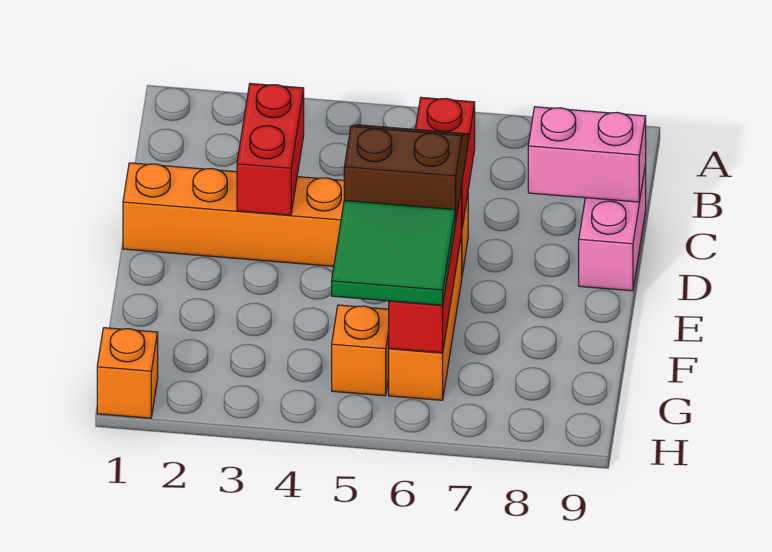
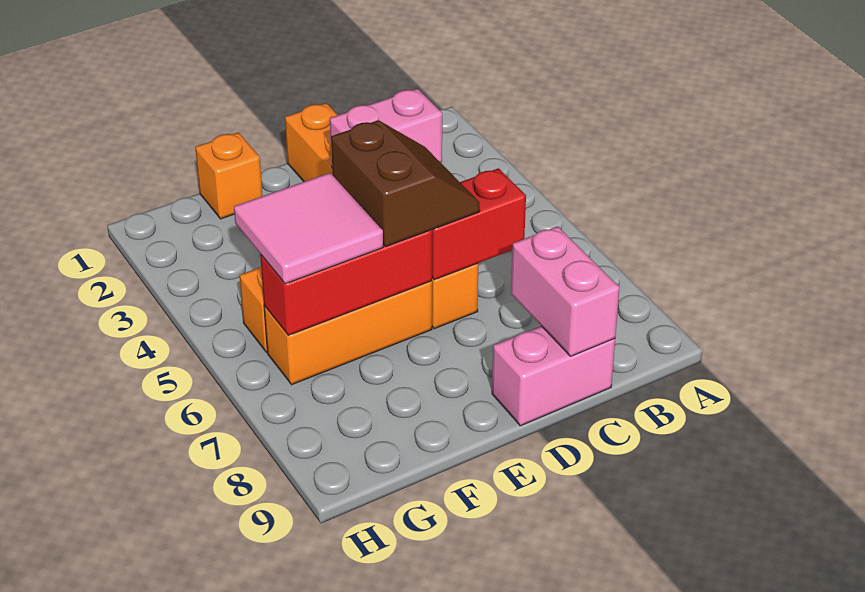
red brick C3:D3 level 2 -> pink brick C3:D3 level 2
green tile F5:G6 level 3 -> pink tile F5:G6 level 3
orange brick H1 level 1 -> orange brick F1 level 1

